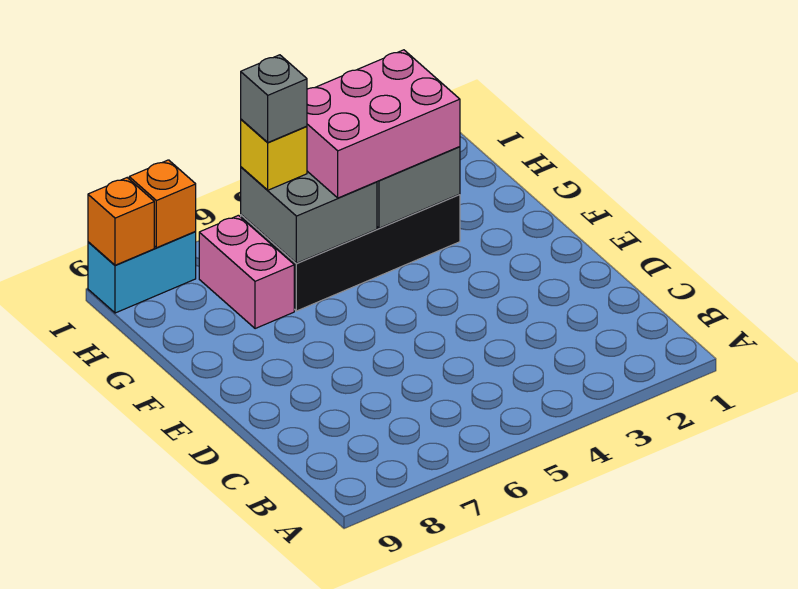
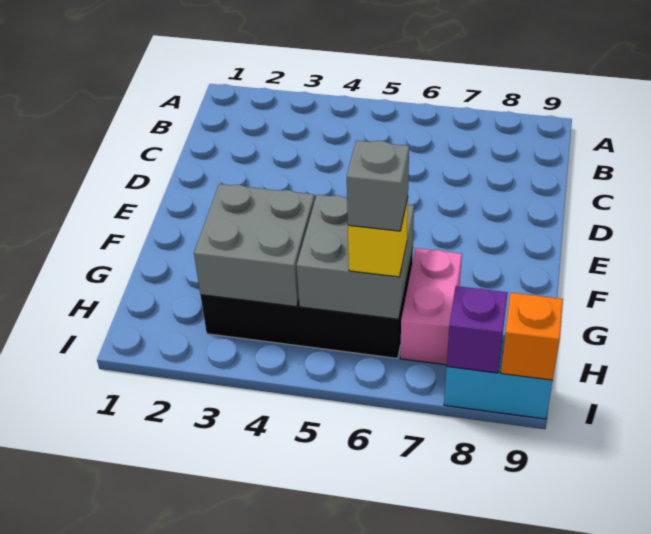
pink brick G3:H5 level 3 -> none
orange brick I8 level 2 -> purple brick I8 level 2

